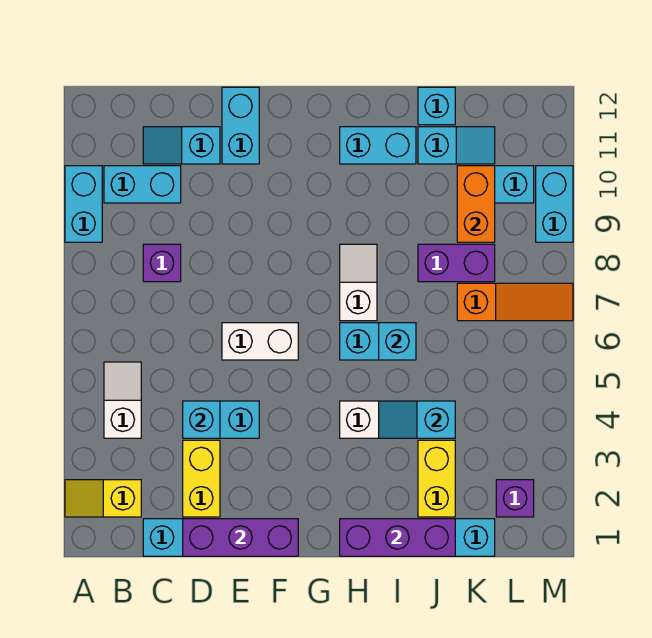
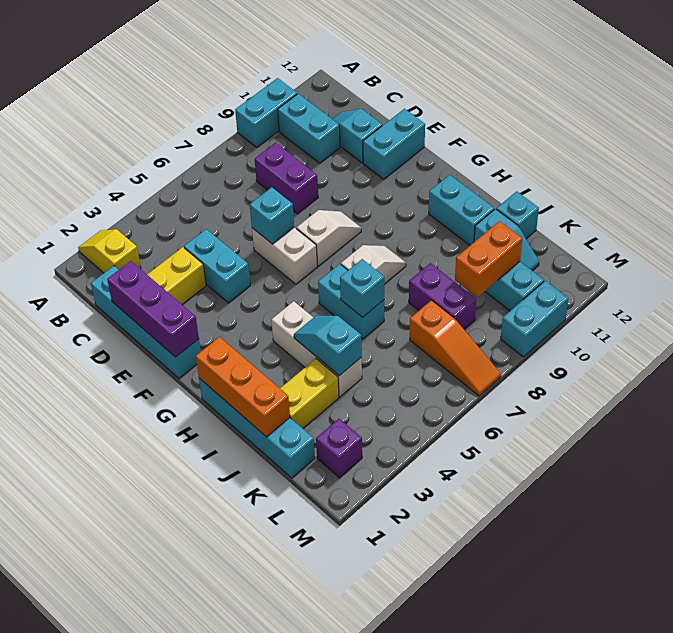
white slope B4:B5 level 1 top 4 -> white slope F7:F8 level 1 top 7
purple brick C8 level 1 -> purple brick C8:D8 level 1
cyan brick D4 level 2 -> cyan brick E6 level 2
purple brick H1:J1 level 2 -> orange brick H1:J1 level 2

